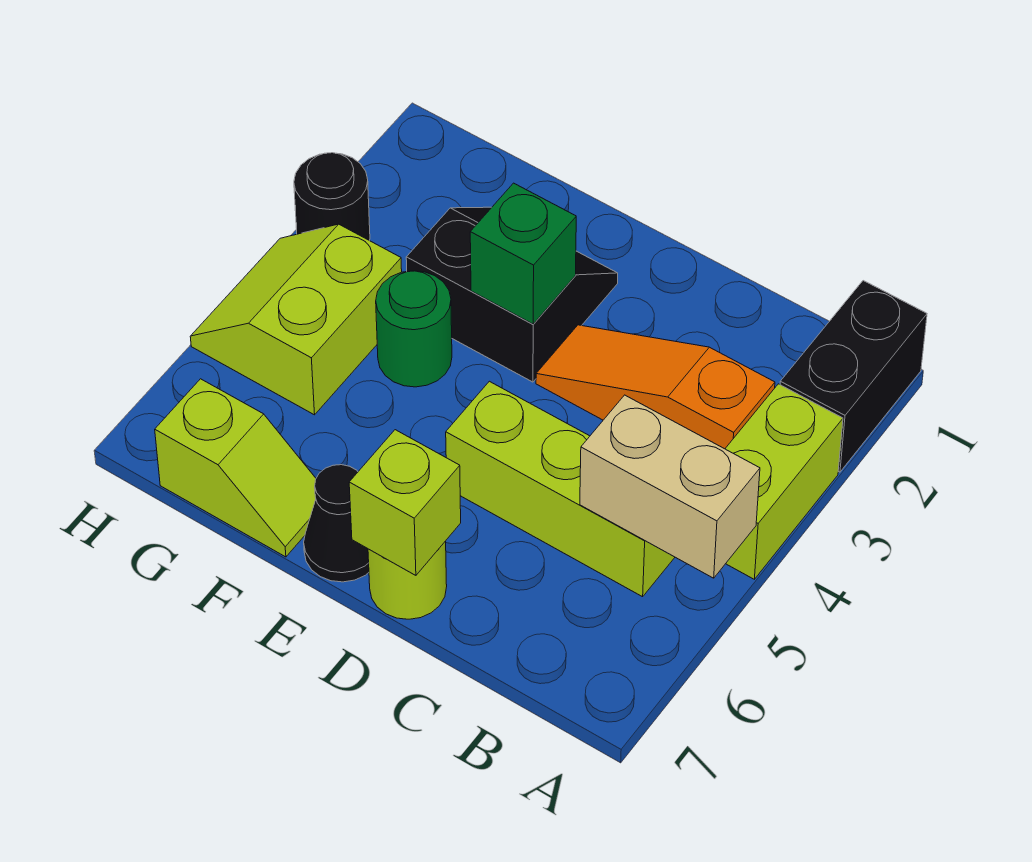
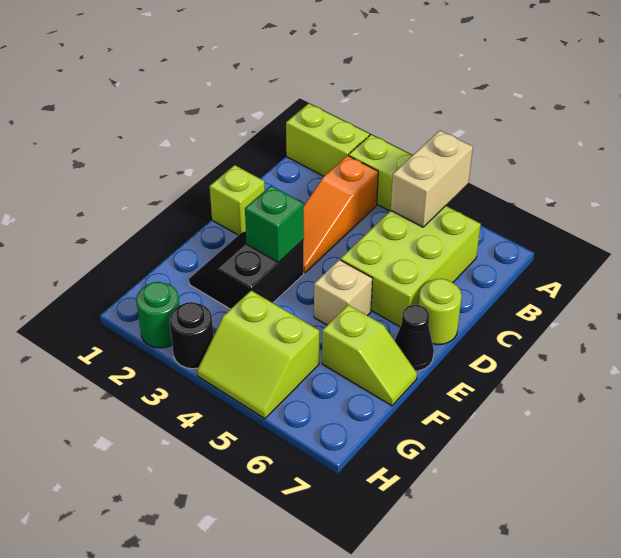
black brick A1:A2 level 1 -> lime brick A1:A2 level 1
lime brick B5:D5 level 1 -> lime brick B5:D6 level 1
lime brick D7 level 2 -> lime brick D1 level 1
none -> tan brick E5 level 1
green round brick F4 level 1 -> green round brick H2 level 1
lime slope F7:G7 level 1 top G -> lime slope F6:F7 level 1 top 6

